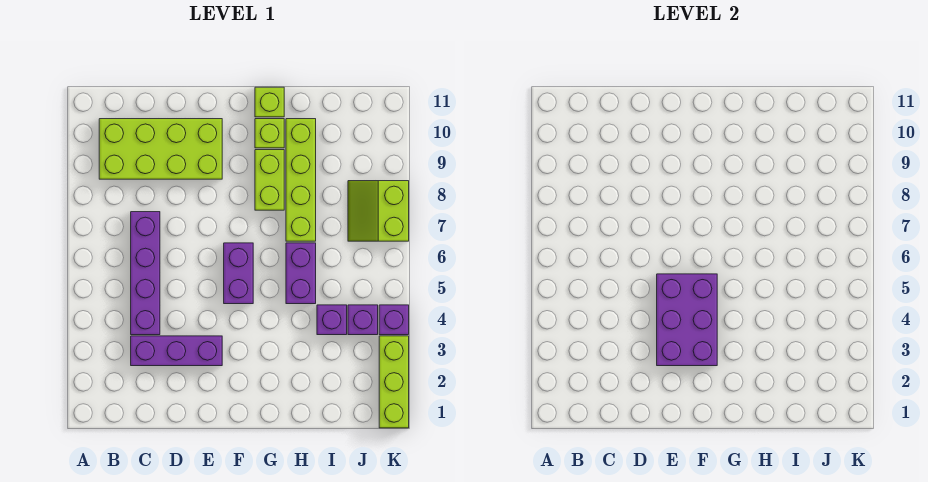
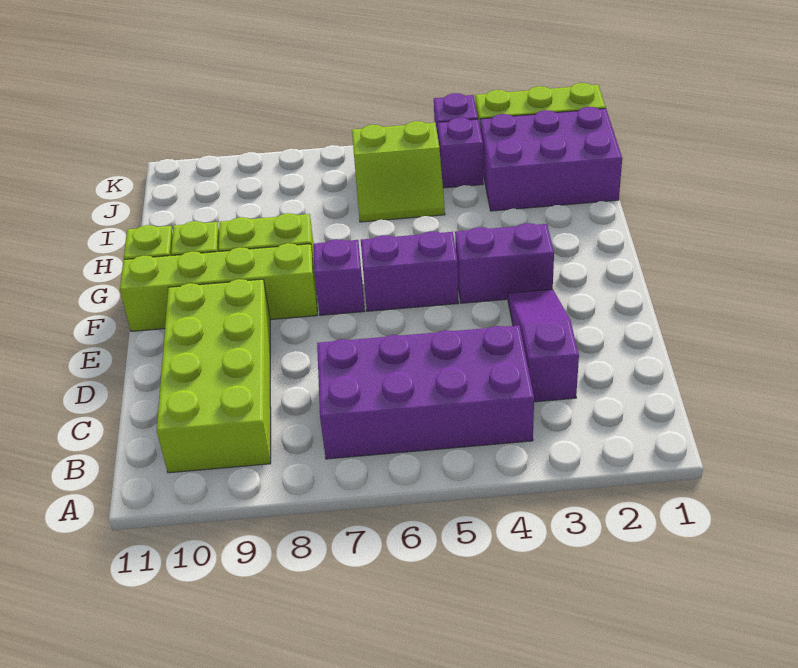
purple brick C3:E3 level 1 -> purple slope C3:E3 level 1 top C
purple brick C4:C7 level 1 -> purple brick B4:C7 level 1
purple brick E3:F5 level 2 -> purple brick I1:J3 level 1
purple brick H5:H6 level 1 -> purple brick F3:F4 level 1
lime brick H7:H10 level 1 -> lime brick F8:F11 level 1
purple brick I4 level 1 -> purple brick F7 level 1
lime slope J7:K8 level 1 top K -> lime slope I5:J6 level 1 top J

